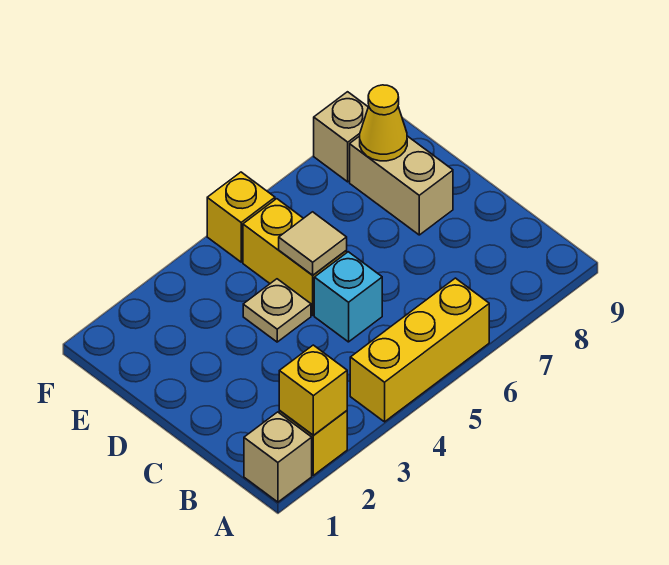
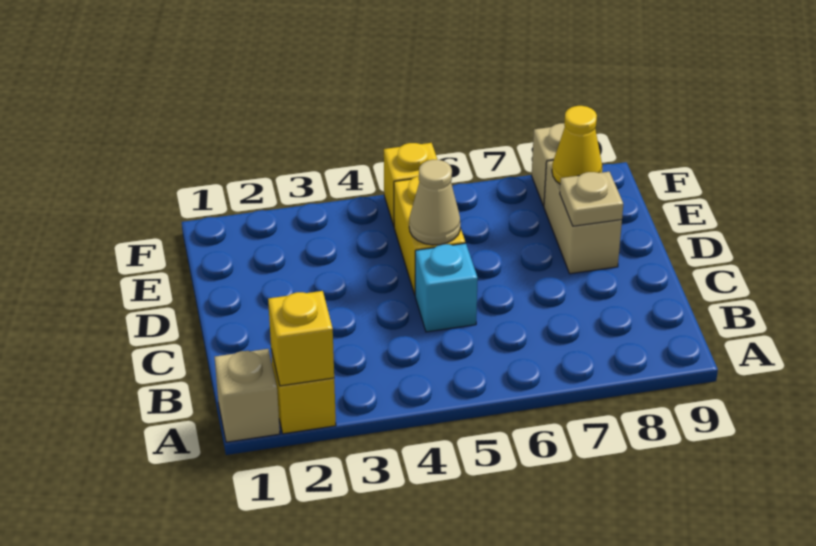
yellow brick A4:A6 level 1 -> none
tan plate D4 level 1 -> tan plate D8 level 2
tan tile D5 level 2 -> tan cone D5 level 2

